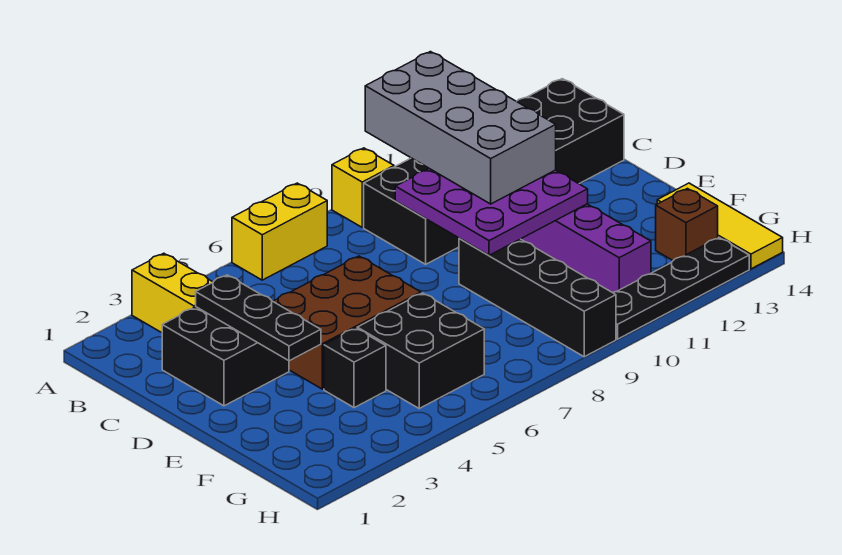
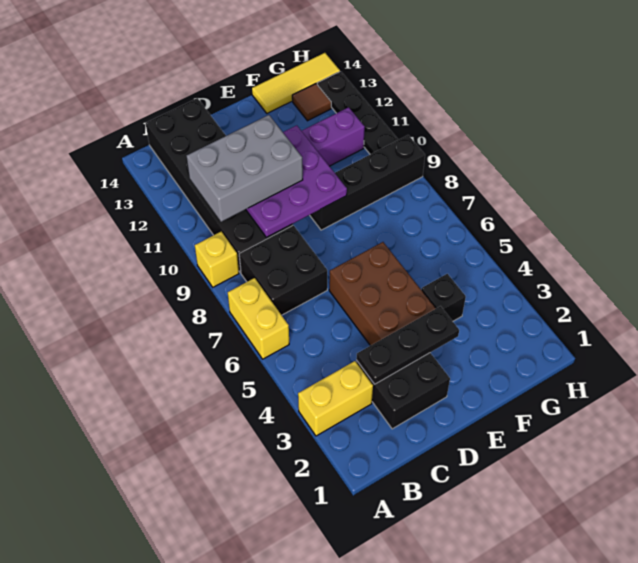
grey brick A10:D11 level 3 -> grey brick B10:D11 level 3
black brick F5:G6 level 1 -> black brick B7:C8 level 1
brown brick G13 level 1 -> brown tile G13 level 1

